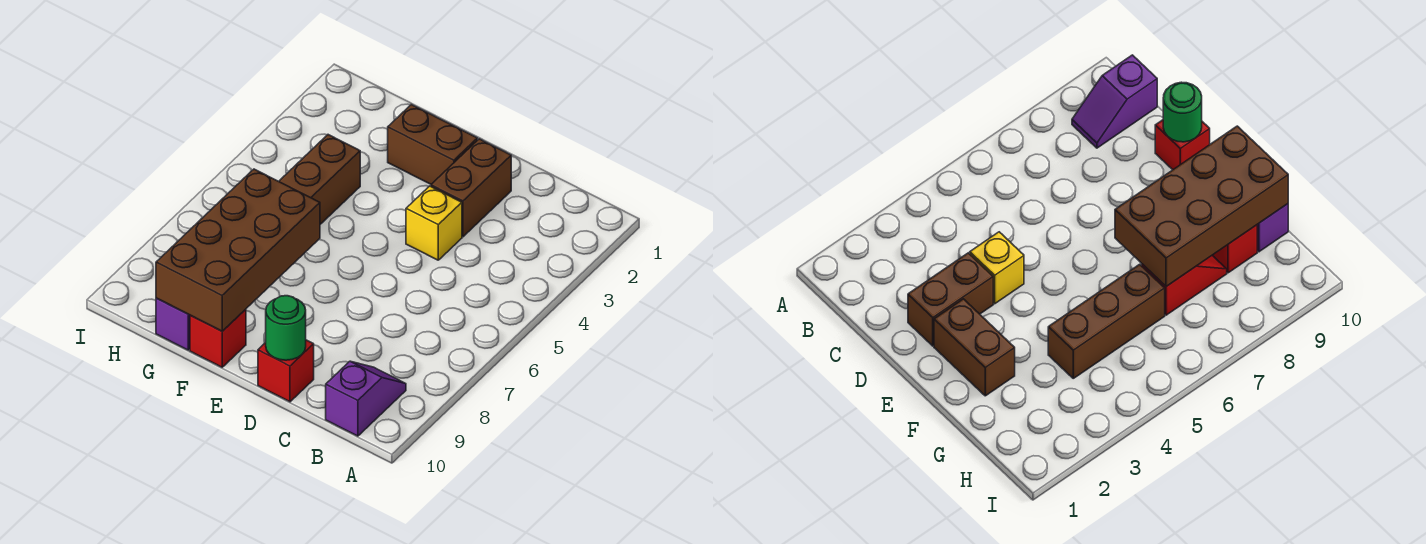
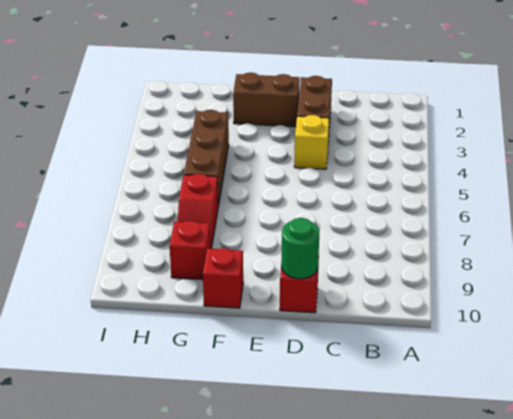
purple slope B9:B10 level 1 top 10 -> none
brown brick F7:G10 level 2 -> none
purple brick G10 level 1 -> none

